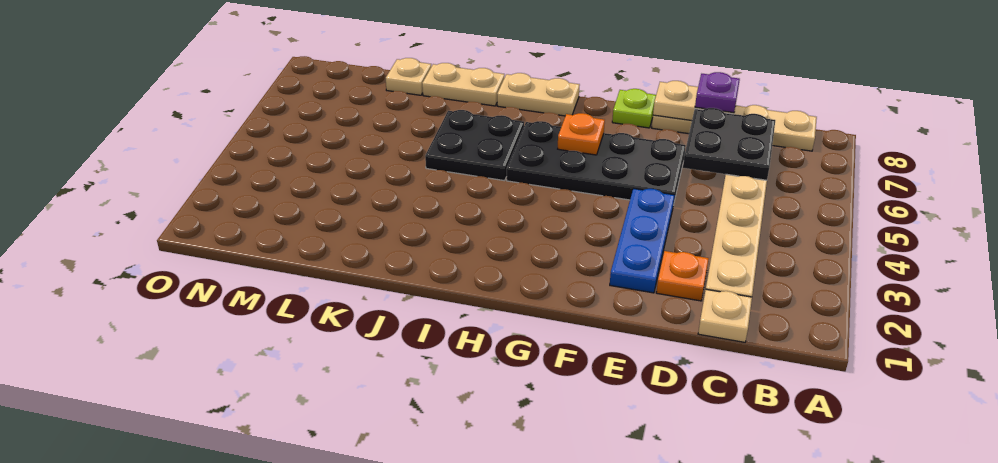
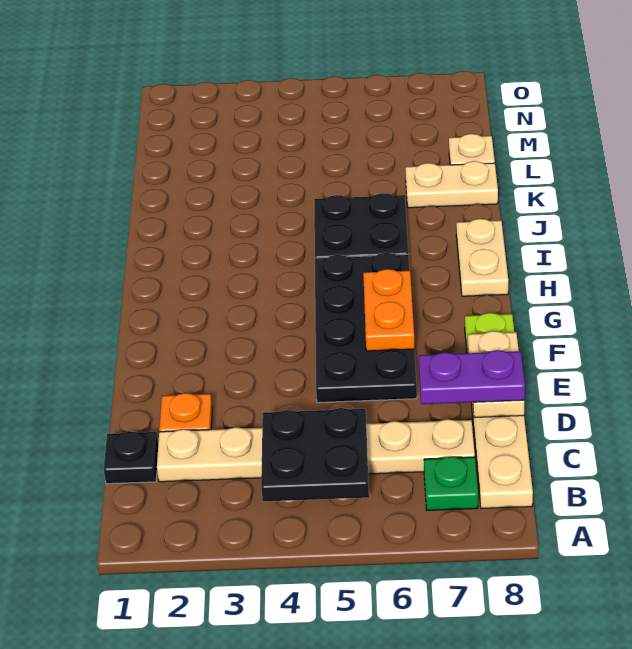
none -> green plate B7 level 1
tan plate C1 level 1 -> black plate C1 level 1
black plate C6:D7 level 2 -> black plate B4:C5 level 2
purple plate D8 level 3 -> purple plate D7:D8 level 3
blue plate E2:E4 level 1 -> none
orange plate G6 level 2 -> orange plate F6:G6 level 2
tan plate J8:K8 level 1 -> tan plate K7:K8 level 1

